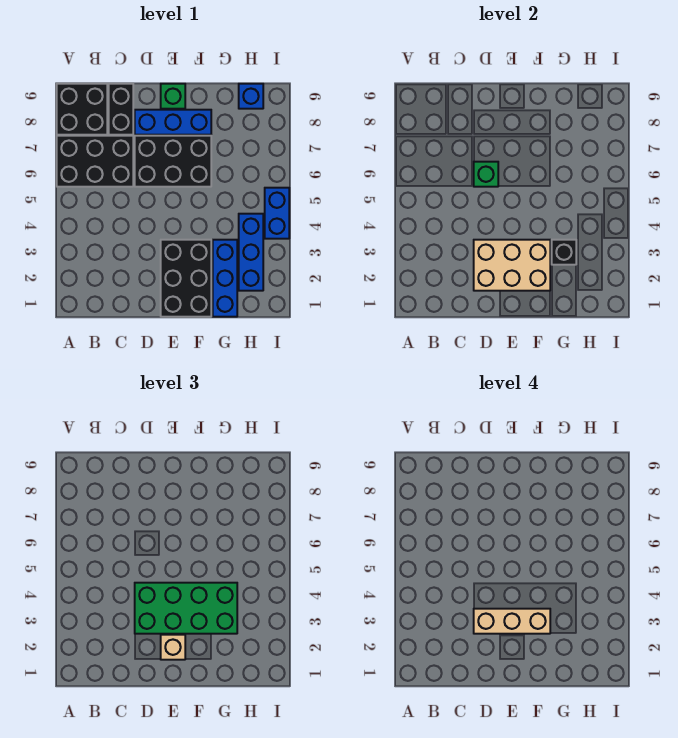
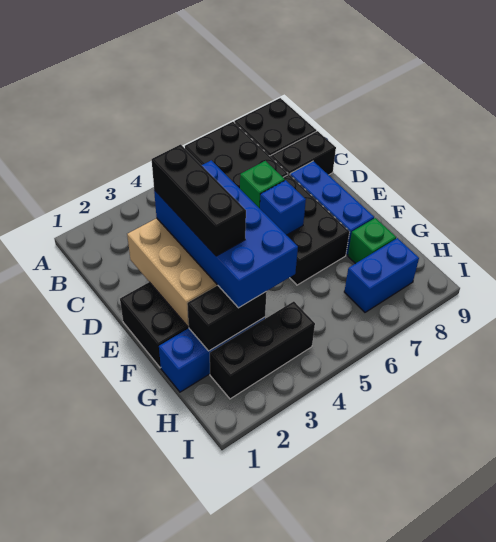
green brick D3:G4 level 3 -> blue brick D3:G4 level 3
tan brick D3:F3 level 4 -> black brick D3:F3 level 4
tan brick E2 level 3 -> none
green brick E9 level 1 -> green brick G8 level 1
black brick G3 level 2 -> black brick G2:G3 level 2
blue brick H2:H4 level 1 -> black brick H2:H4 level 1
blue brick H9 level 1 -> blue brick E6 level 2
blue brick I4:I5 level 1 -> blue brick H7:H8 level 1

